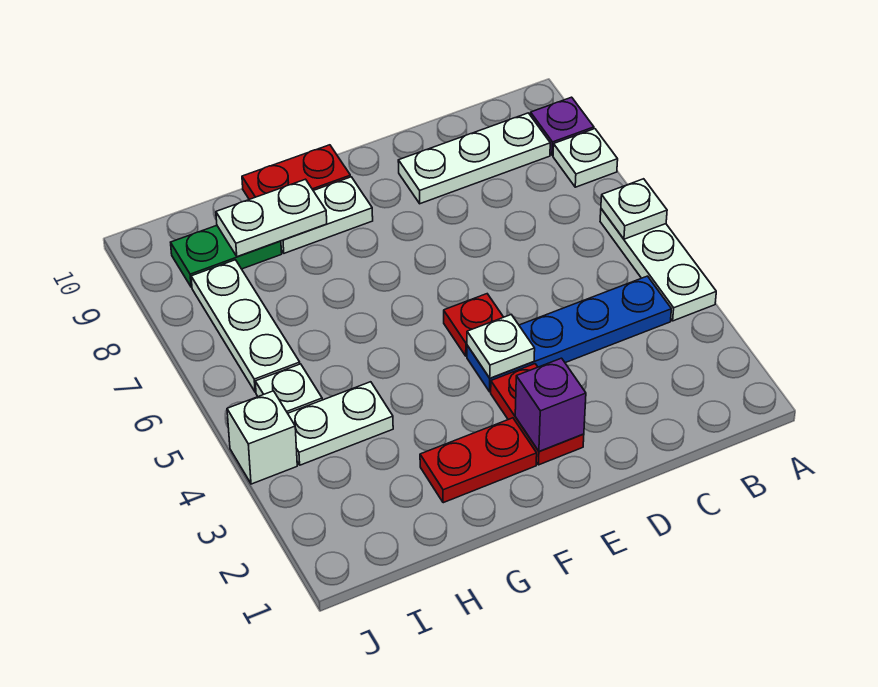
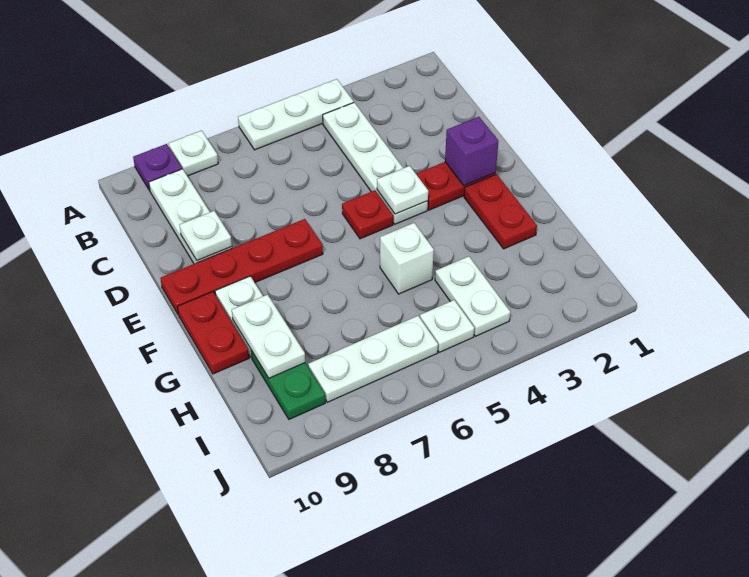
white plate A6 level 2 -> white plate D9 level 2
blue plate B4:E4 level 1 -> white plate B4:E4 level 1
none -> red plate E7:E10 level 1
white brick J4 level 1 -> white brick G5 level 1

